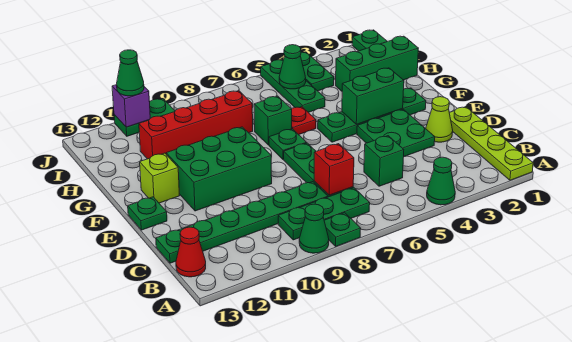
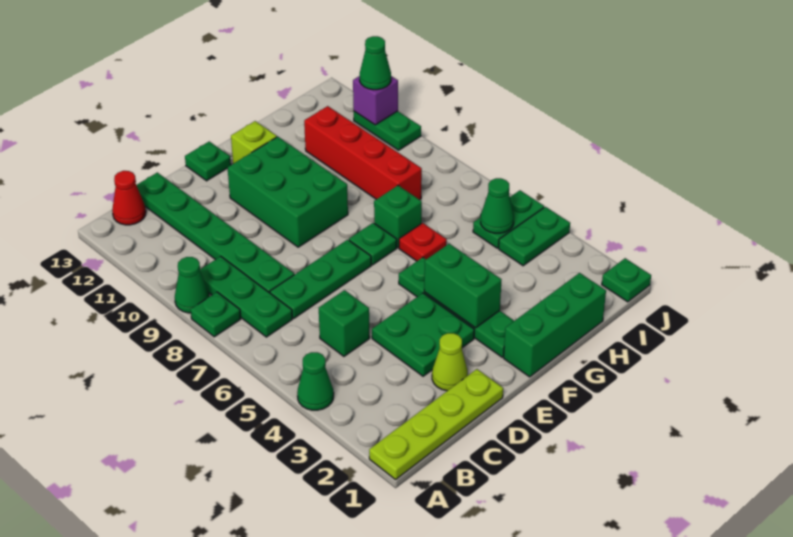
red brick C7 level 2 -> none
green brick H1:H3 level 1 -> green brick F1:H1 level 1
green plate H5:J5 level 1 -> green plate I5:J5 level 1

